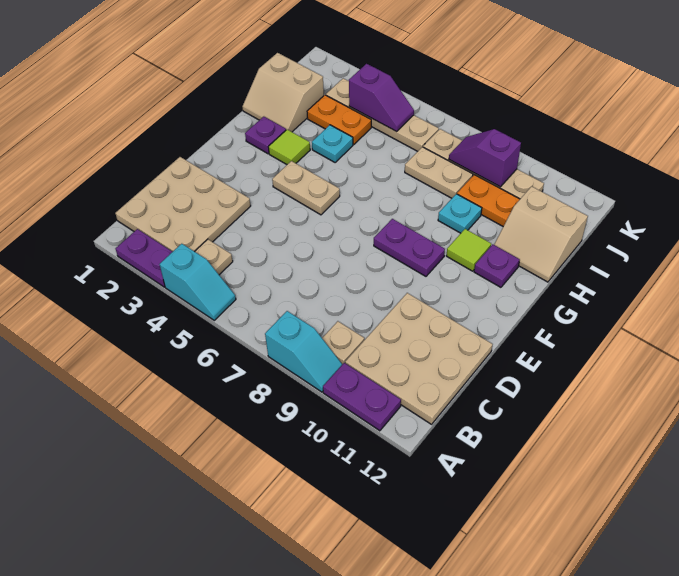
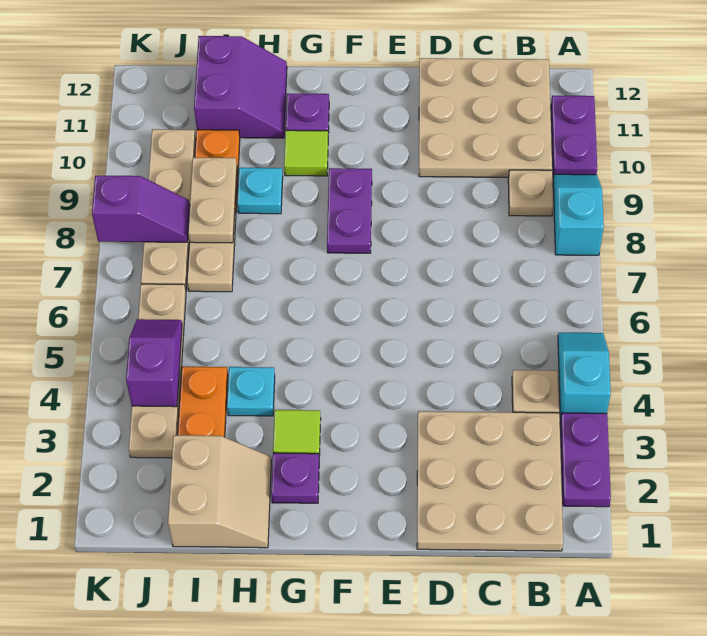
tan plate F4:F5 level 1 -> tan plate I8:I9 level 2
tan slope H11:I12 level 1 top I -> purple slope H11:I12 level 1 top I
purple slope J8:J9 level 2 top 9 -> purple slope J8:K8 level 2 top K

